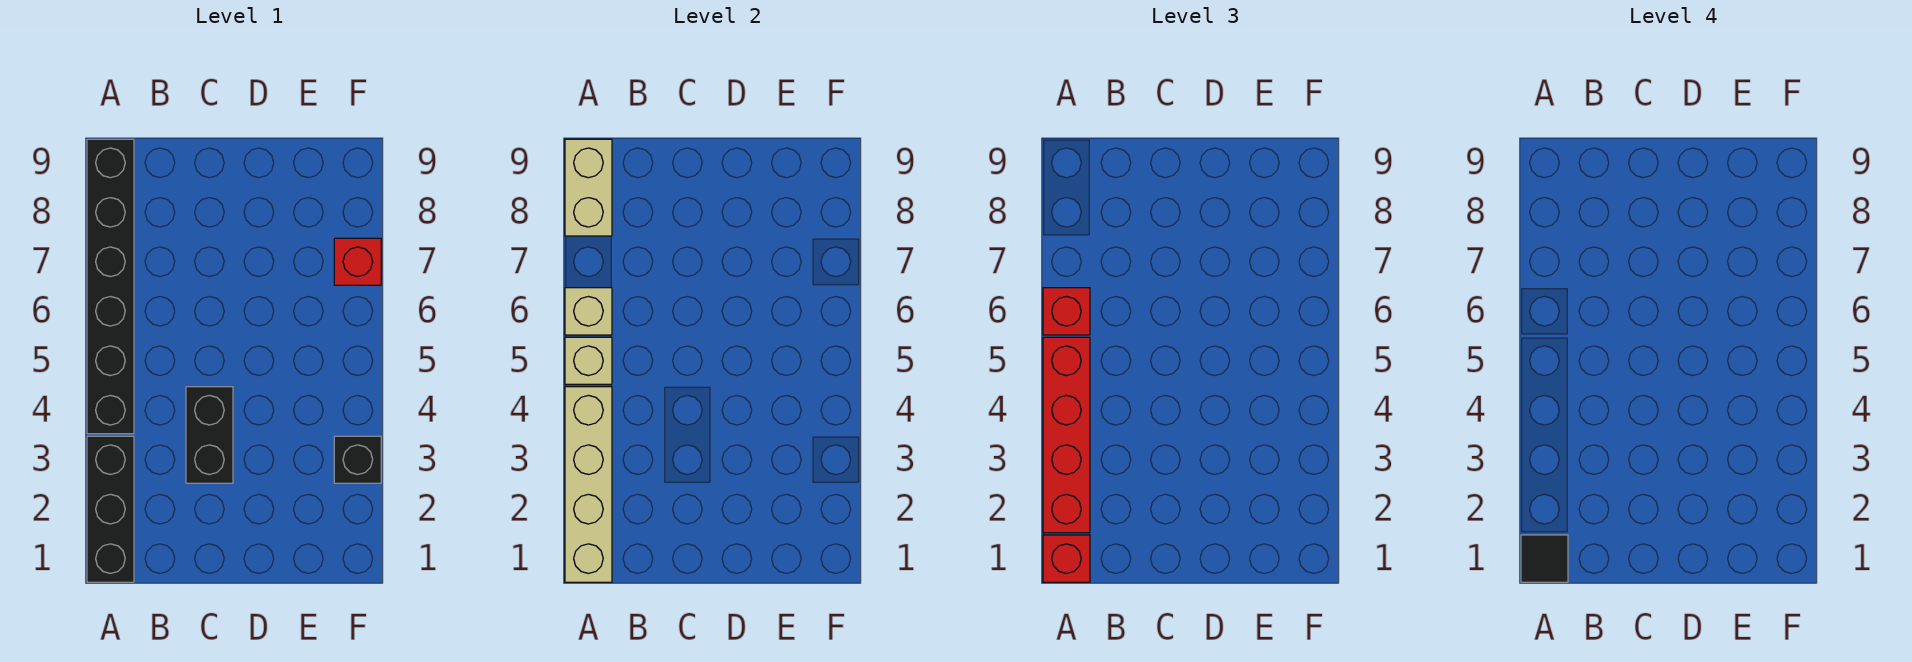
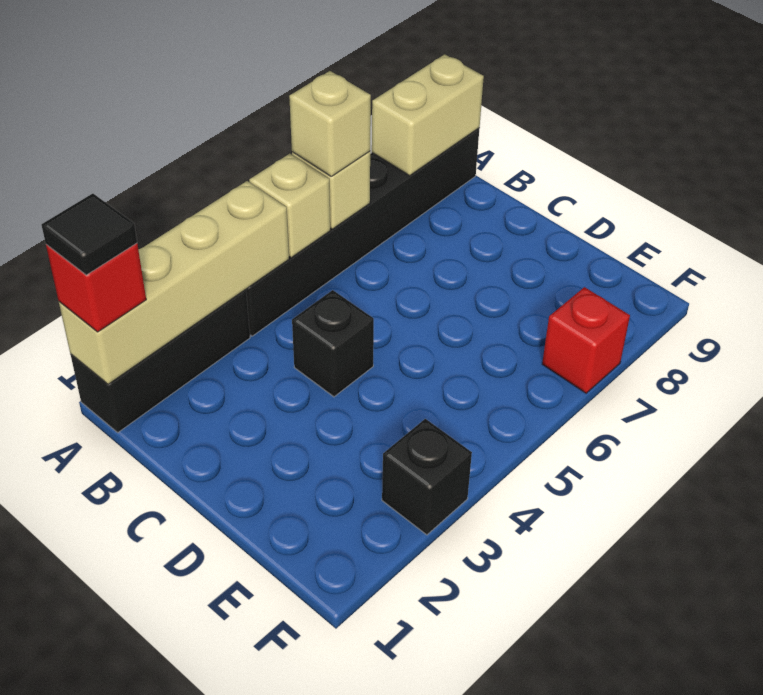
red brick A2:A5 level 3 -> none
red brick A6 level 3 -> tan brick A6 level 3
black brick C3:C4 level 1 -> black brick C4 level 1

